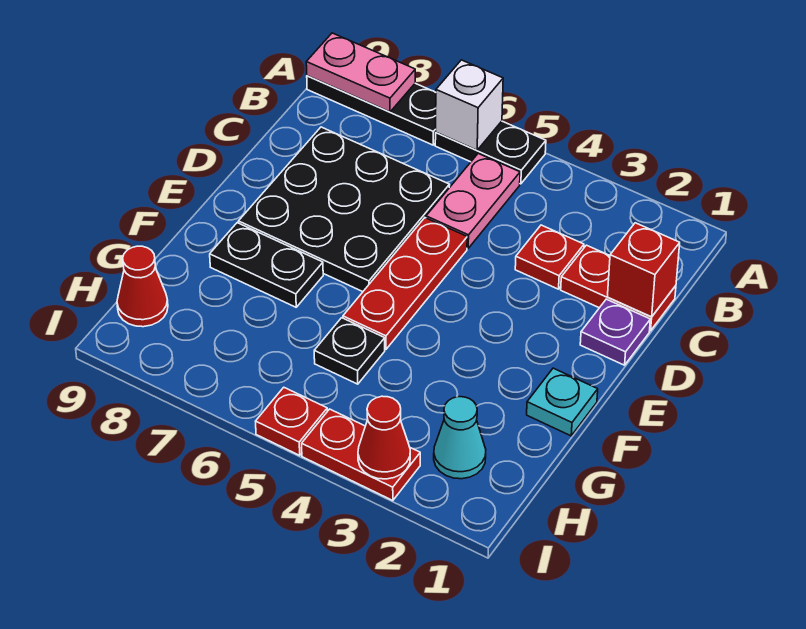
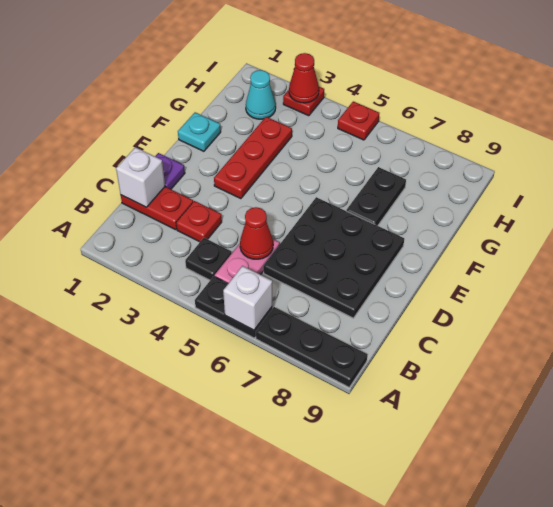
pink plate A8:A9 level 2 -> none
red brick C1 level 2 -> white brick C1 level 2
red plate D5:F5 level 1 -> red plate E3:G3 level 1
black plate F7:F8 level 1 -> black plate F7:G7 level 1
black plate G5 level 1 -> black plate B4 level 1
red cone H9 level 1 -> red cone C5 level 2
red plate I3:I4 level 1 -> red plate I3 level 1

